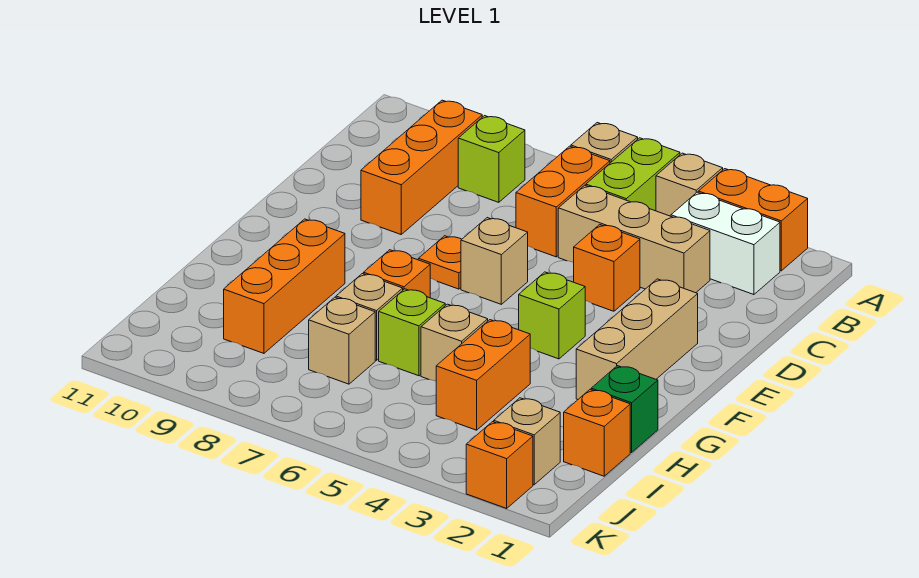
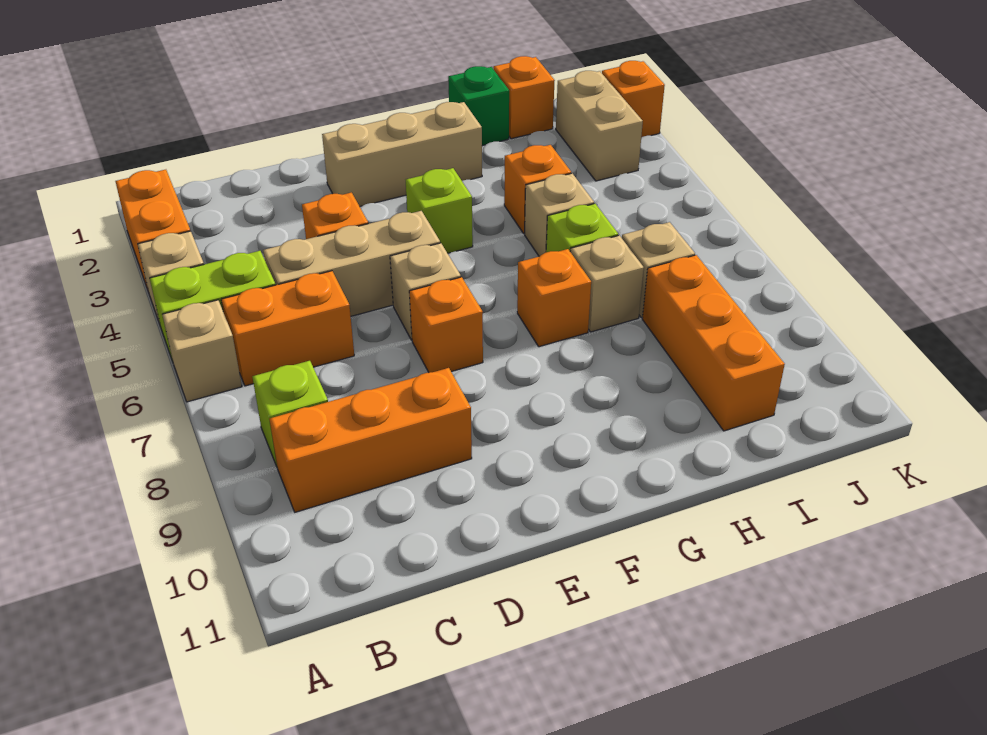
white brick B2:B3 level 1 -> none
tan brick C3:C5 level 1 -> tan brick C5:E5 level 1
orange plate E7 level 1 -> orange brick E7 level 1
orange brick G9:I9 level 1 -> orange brick I8:I10 level 1
orange brick H4:I4 level 1 -> orange brick H4 level 1
tan brick J2 level 1 -> tan brick J2:J3 level 1

